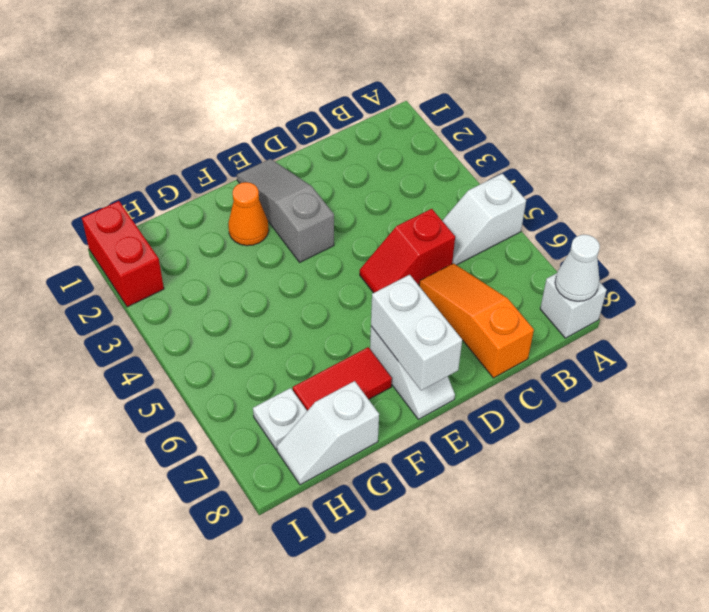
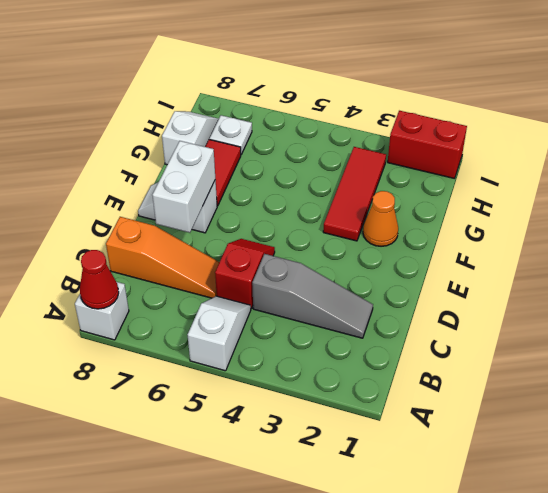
white cone A8 level 2 -> red cone A8 level 2
grey slope E1:E3 level 1 top 3 -> grey slope C2:C4 level 1 top 4
white brick E7:E8 level 2 -> white brick D7:E7 level 2
none -> red tile F3:H3 level 1

